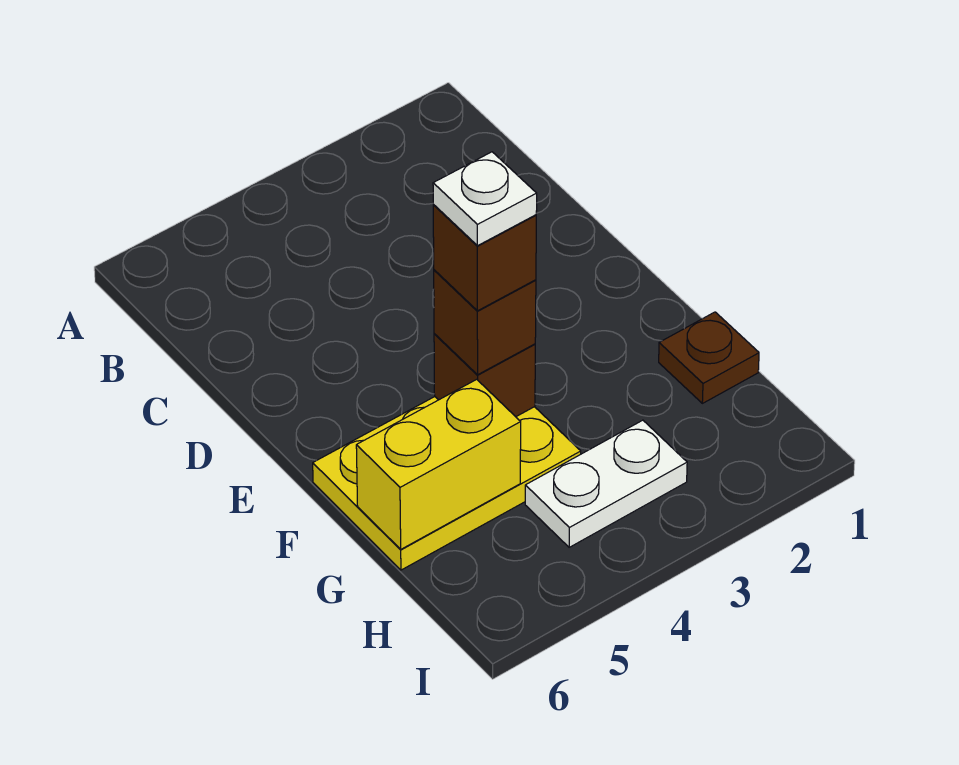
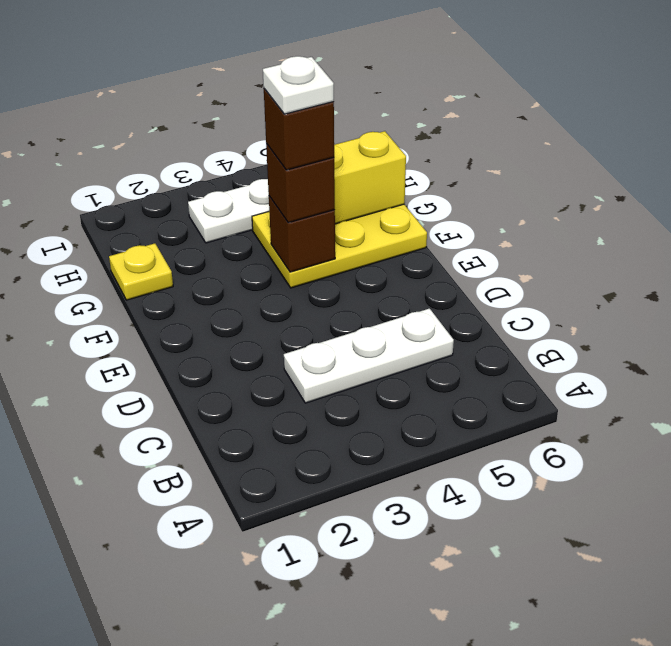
none -> white plate C3:C5 level 1
brown plate G1 level 1 -> yellow plate G1 level 1

